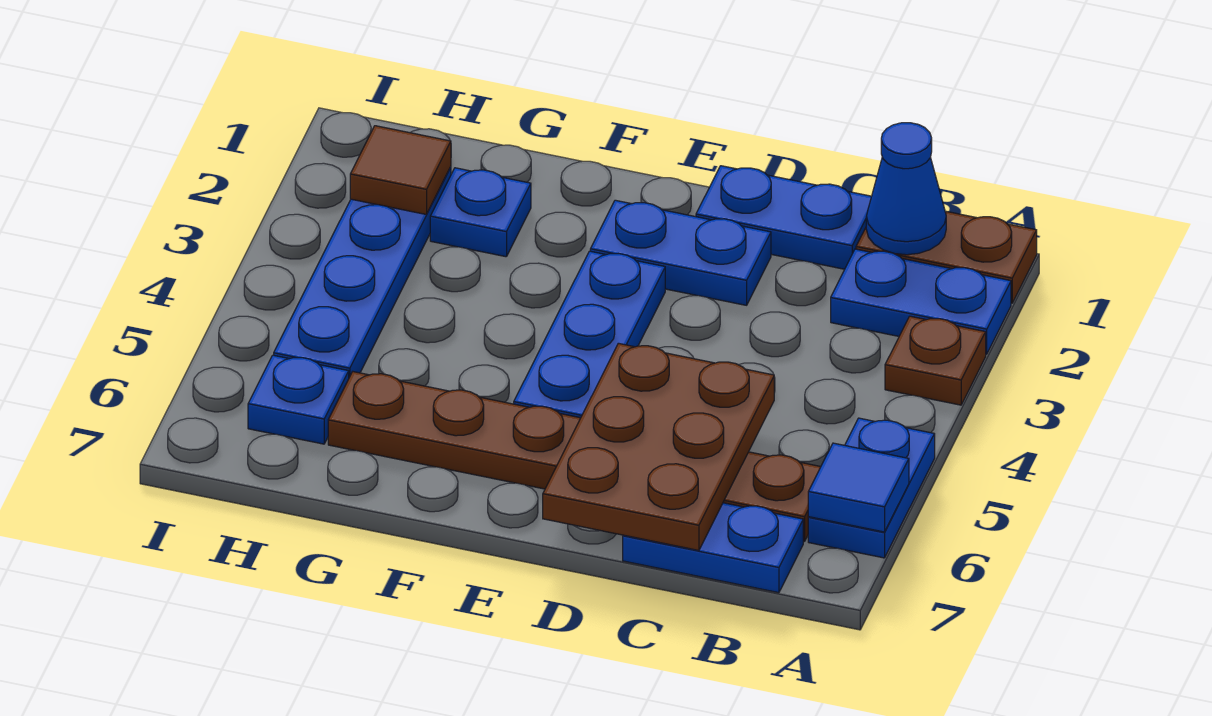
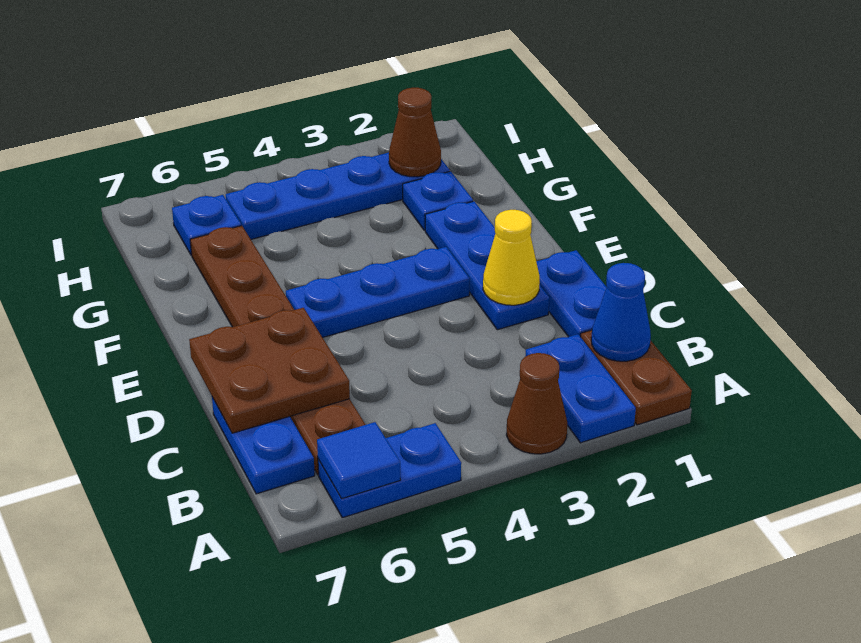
brown plate A3 level 1 -> brown cone A3 level 1
brown plate C5:D7 level 2 -> brown plate C6:D7 level 2
blue plate D2:E2 level 1 -> blue plate D2:F2 level 1
none -> yellow cone D2 level 2
brown tile H2 level 2 -> brown cone H2 level 2

